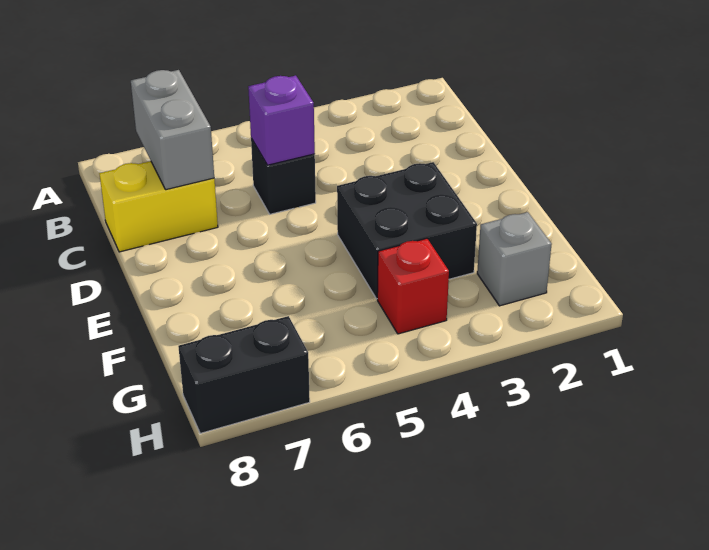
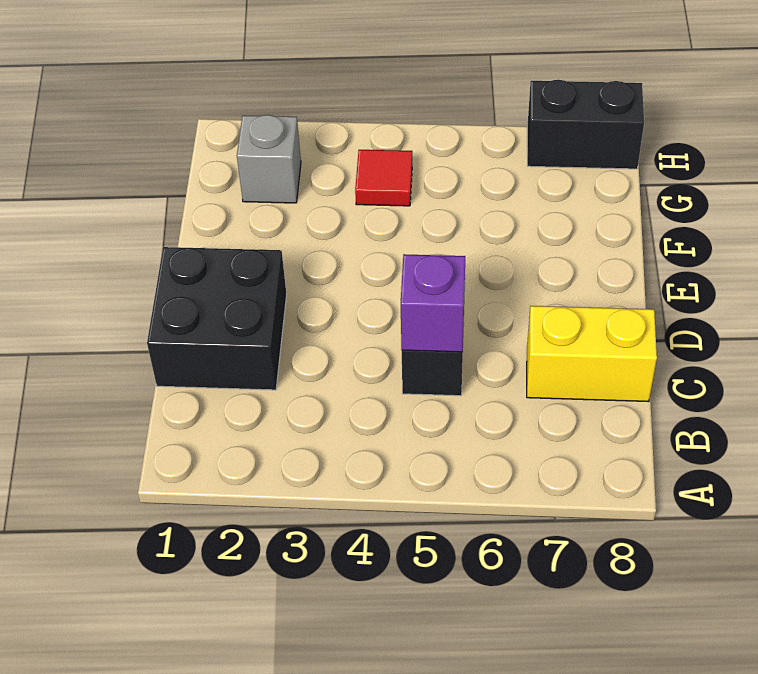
grey brick B7:C7 level 2 -> none
black brick E3:F4 level 1 -> black brick C1:D2 level 1
red brick G4 level 1 -> red tile G4 level 1

